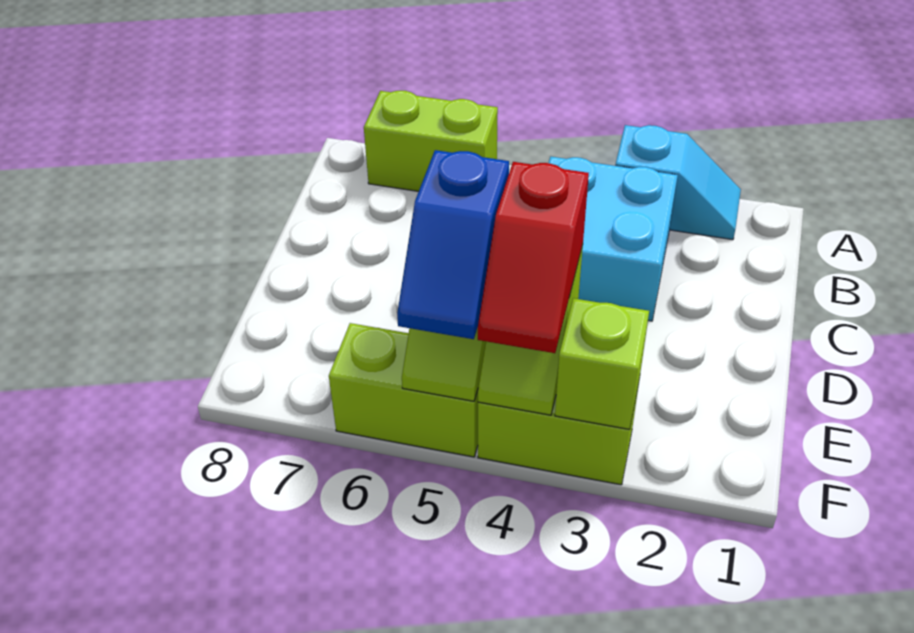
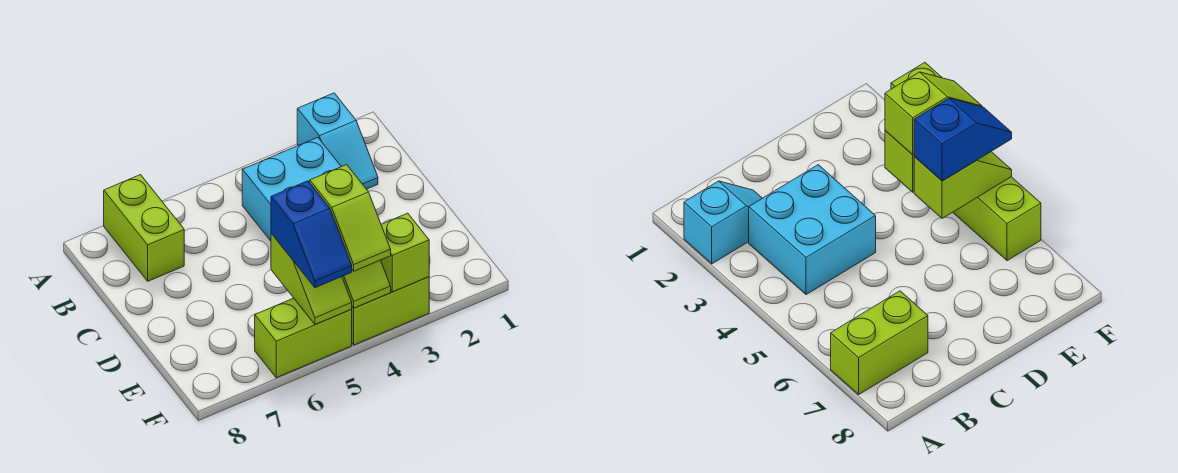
cyan slope A2:A3 level 1 top 3 -> cyan slope A2:B2 level 1 top A
lime brick A6:A7 level 1 -> lime brick A7:B7 level 1
red slope E4:F4 level 3 top E -> lime slope E4:F4 level 3 top E

